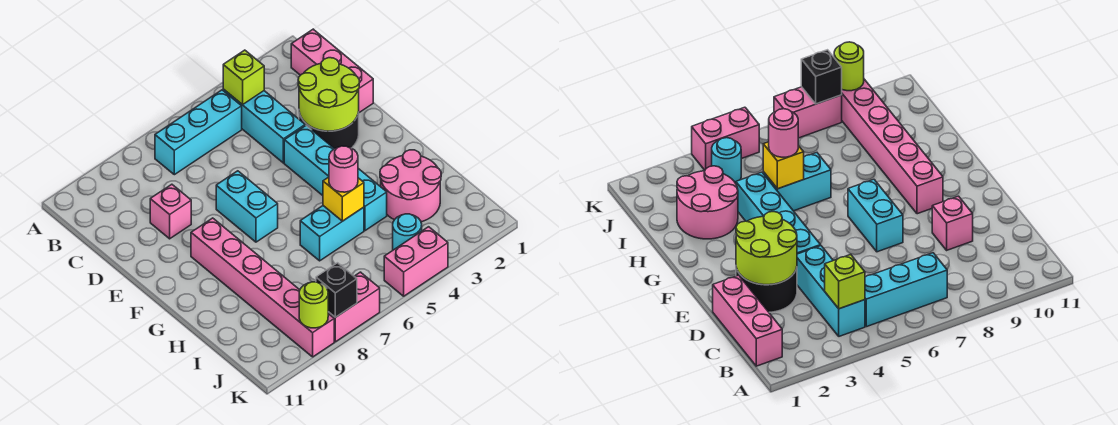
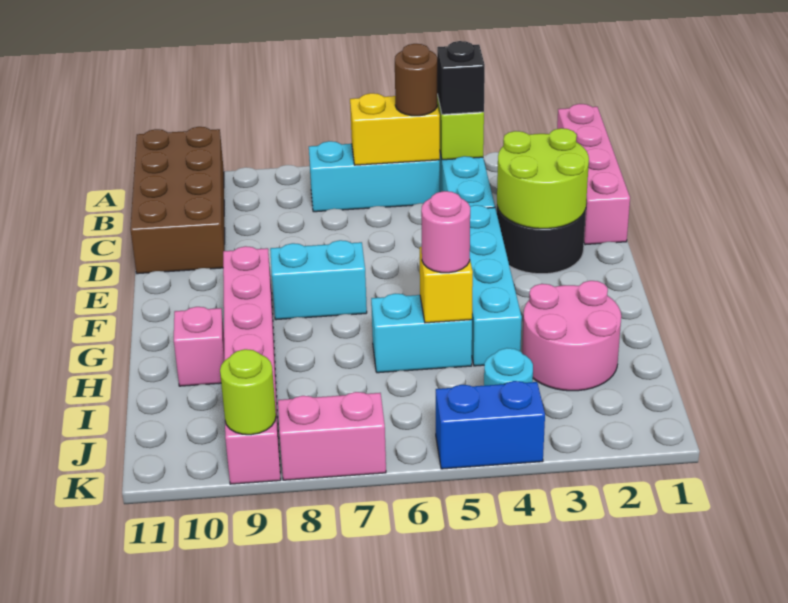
none -> brown brick A10:D11 level 1
pink brick B1:D1 level 1 -> pink brick A1:D1 level 1
none -> yellow brick B5:B6 level 2
none -> brown round brick B5 level 3
pink brick D9 level 1 -> pink brick H10 level 1
cyan brick E7:F7 level 1 -> cyan brick F7:F8 level 1
pink brick K4:K5 level 1 -> blue brick K4:K5 level 1
black brick K8 level 2 -> black brick B4 level 3

